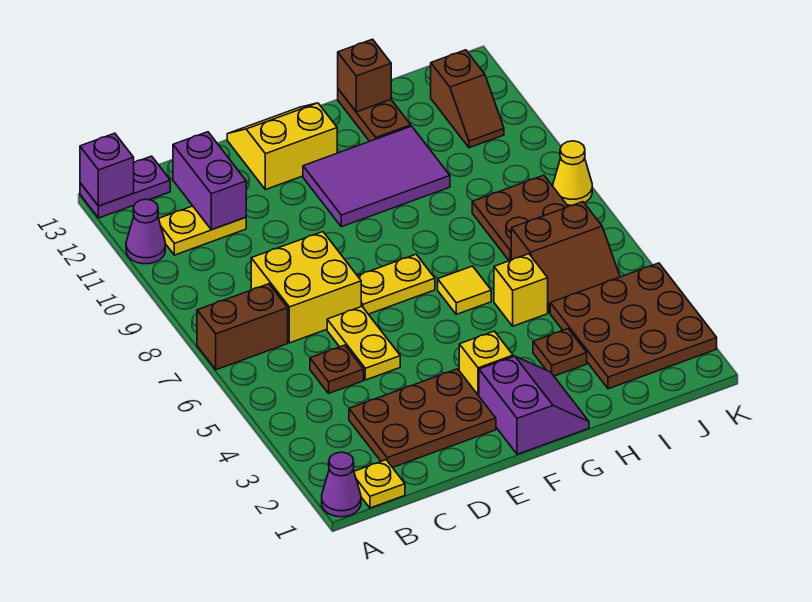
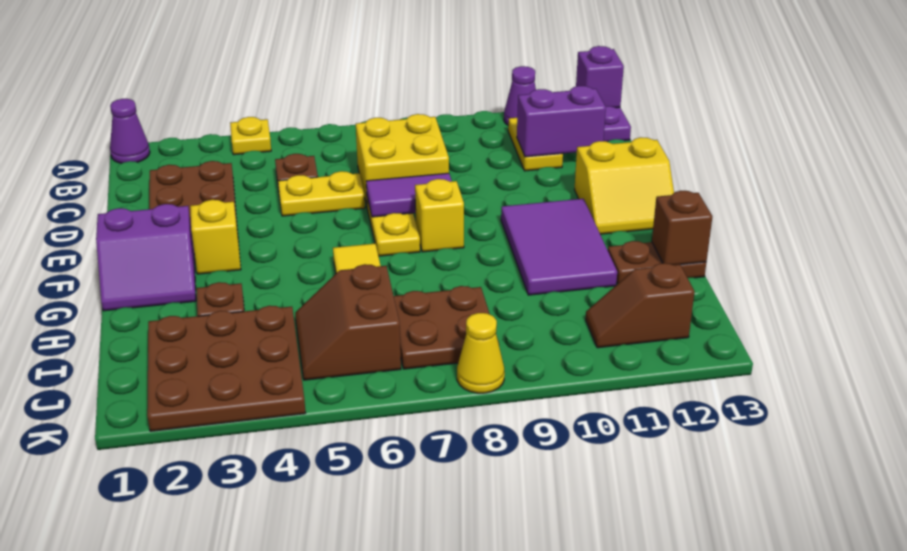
brown brick A7:B7 level 1 -> none
yellow plate B1 level 1 -> yellow plate A4 level 1
none -> purple tile E7:E8 level 2
yellow slope E12:F13 level 1 top 12 -> yellow slope E12:F13 level 1 top E
yellow brick H5 level 1 -> yellow brick F8 level 1

